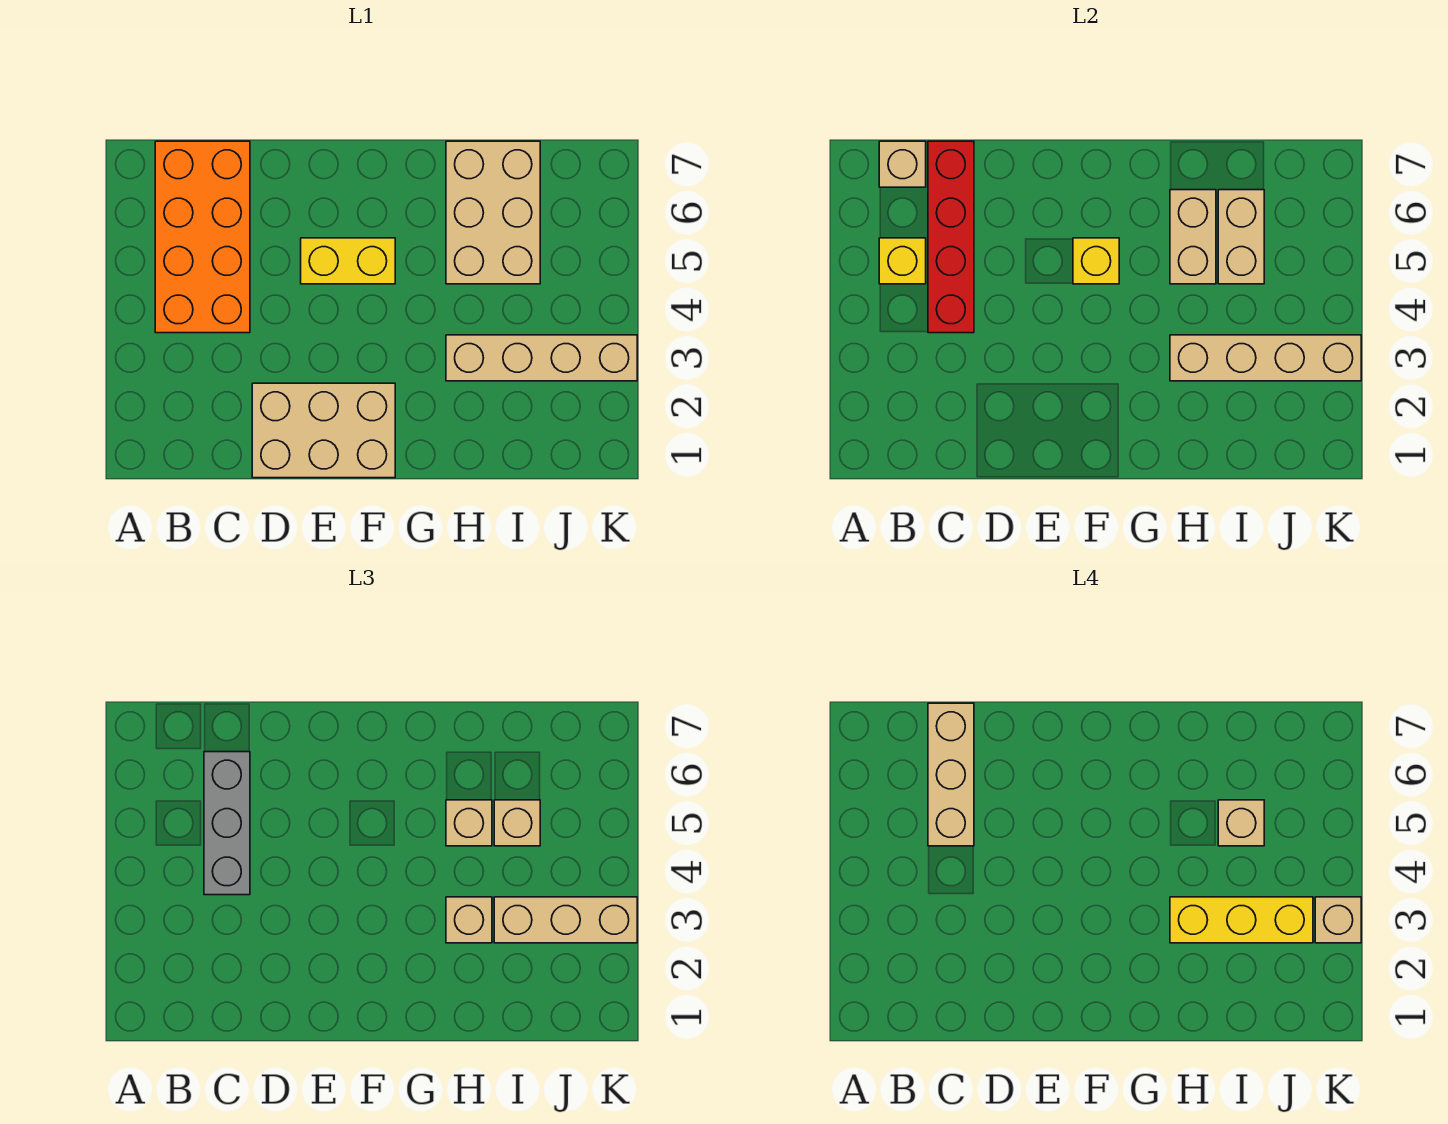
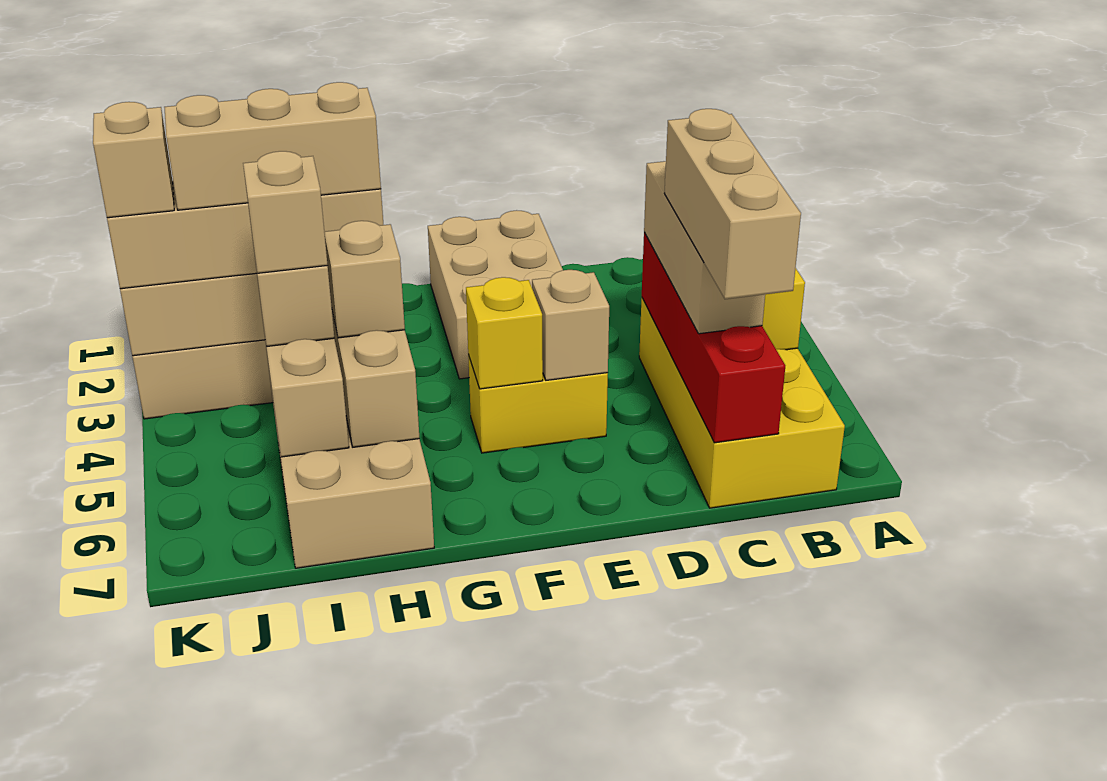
orange brick B4:C7 level 1 -> yellow brick B4:C7 level 1
tan brick B7 level 2 -> tan brick E5 level 2
grey brick C4:C6 level 3 -> tan brick C4:C6 level 3
tan brick D1:F2 level 1 -> tan brick E1:F3 level 1
yellow brick H3:J3 level 4 -> tan brick H3:J3 level 4

